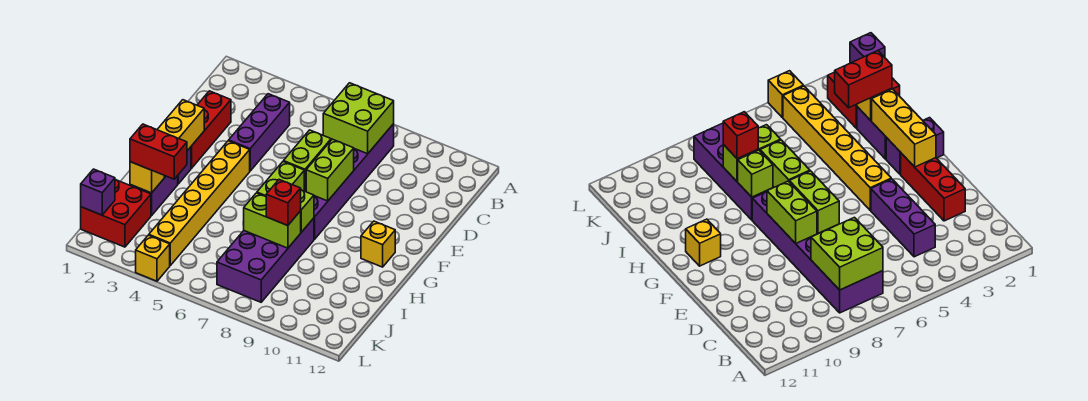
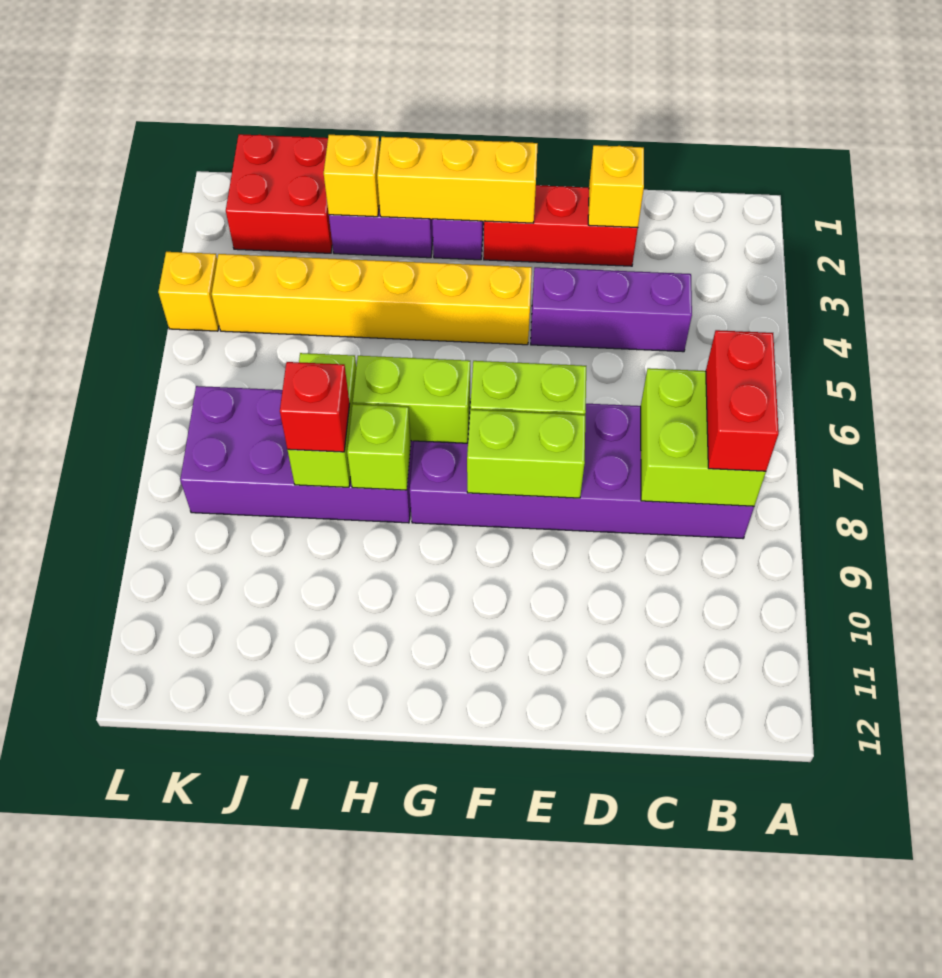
yellow brick G11 level 1 -> yellow brick D2 level 2
red brick I2:I3 level 3 -> red brick B7:B8 level 3
purple brick K1 level 2 -> none

